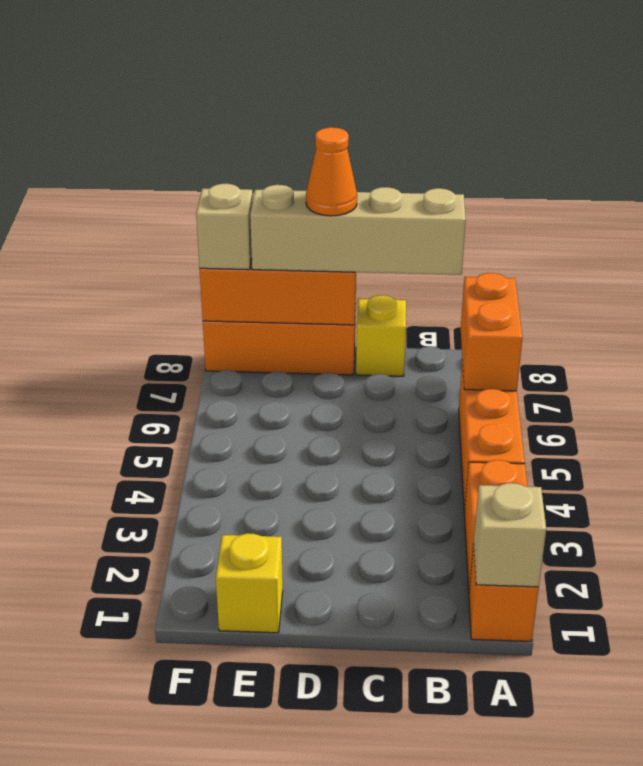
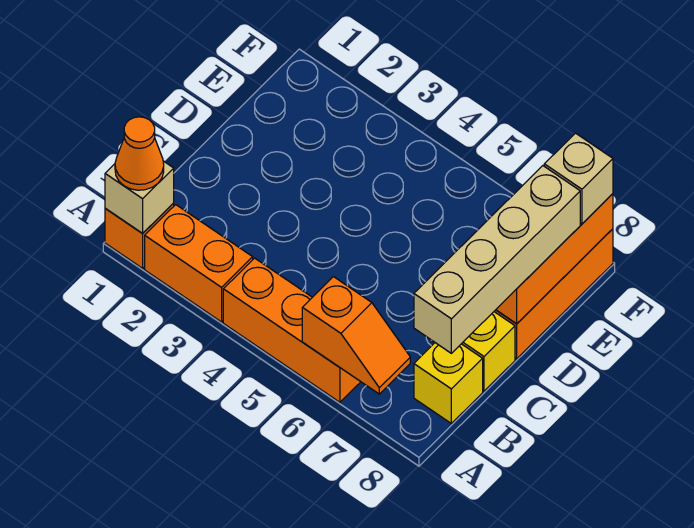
orange brick A6:A7 level 2 -> orange slope A6:A7 level 2 top 6
orange cone D8 level 4 -> orange cone A1 level 3
yellow brick E1 level 1 -> yellow brick B8 level 1

